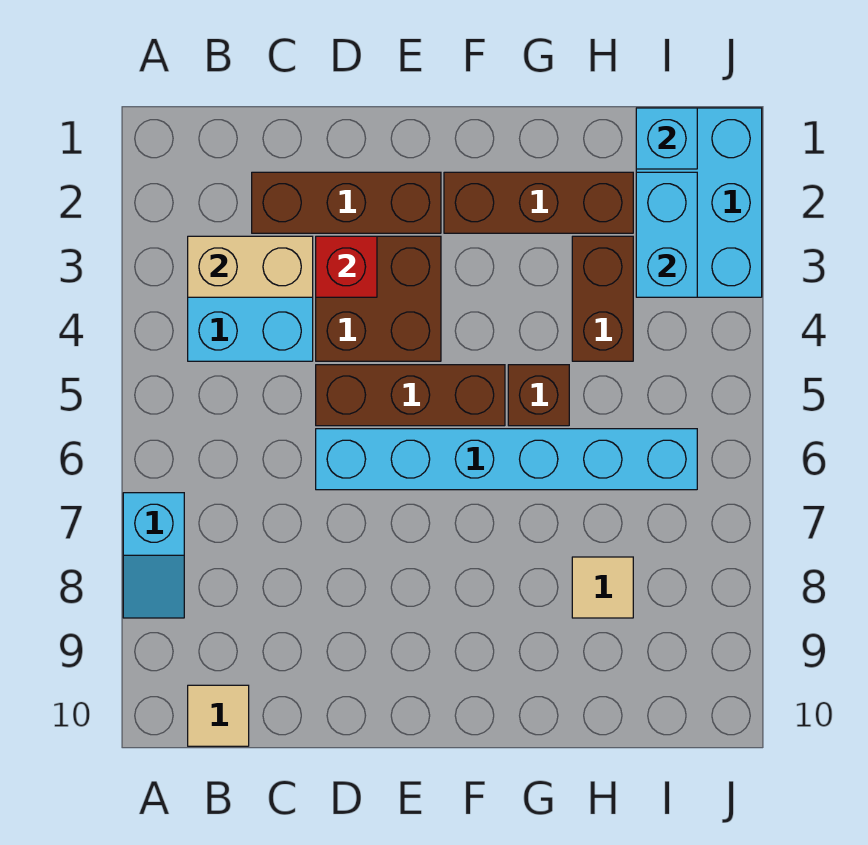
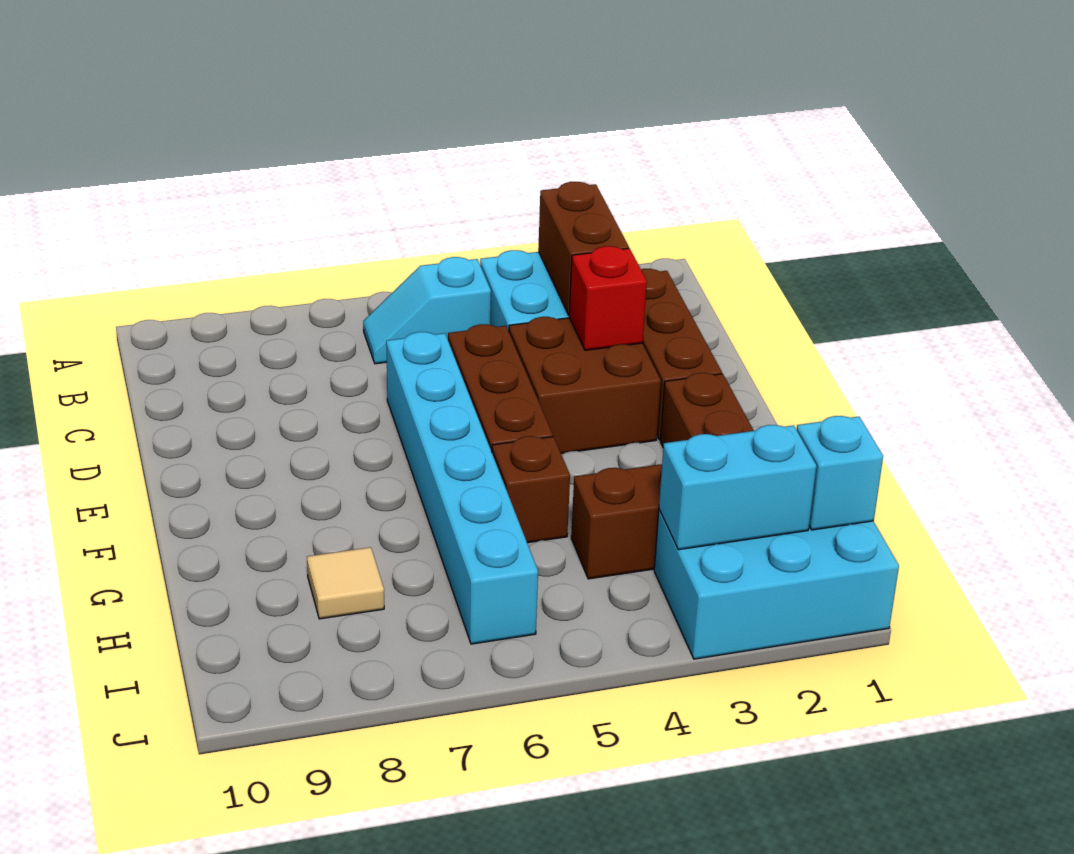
cyan slope A7:A8 level 1 top 7 -> cyan slope B5:B6 level 1 top 5
tan brick B3:C3 level 2 -> brown brick B3:C3 level 2
tan tile B10 level 1 -> none

